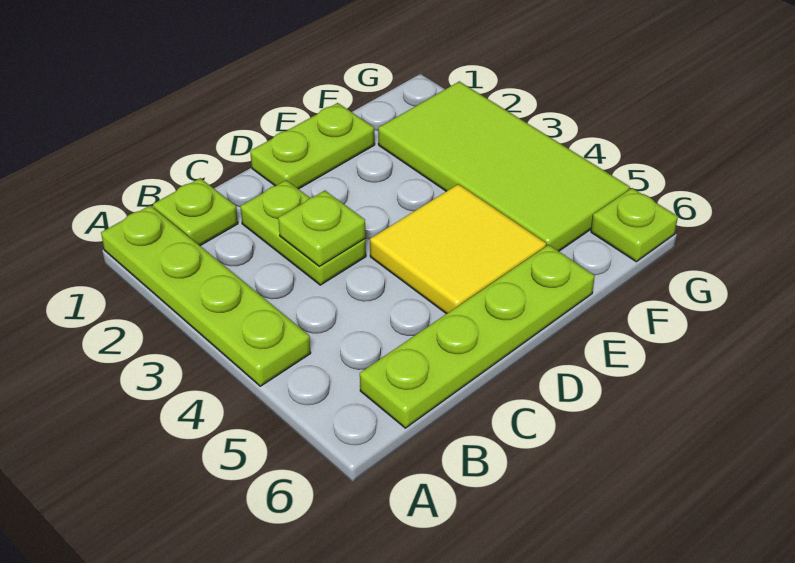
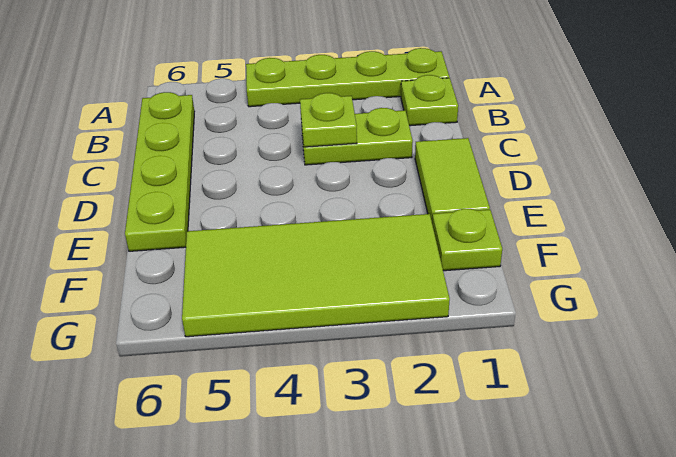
lime plate D1:E1 level 1 -> lime tile D1:E1 level 1
yellow tile D4:E5 level 1 -> none
lime plate G6 level 1 -> lime plate F1 level 1

